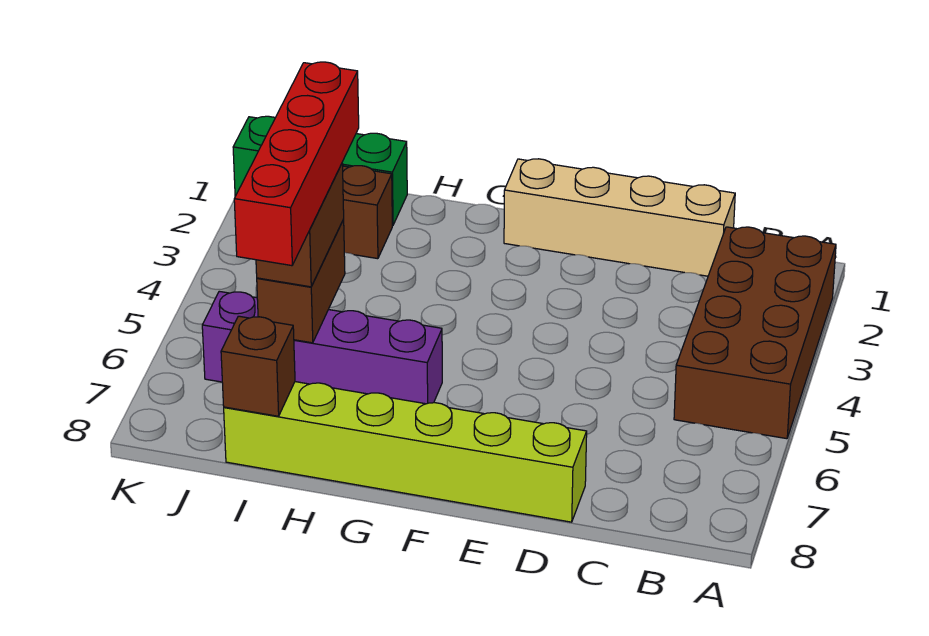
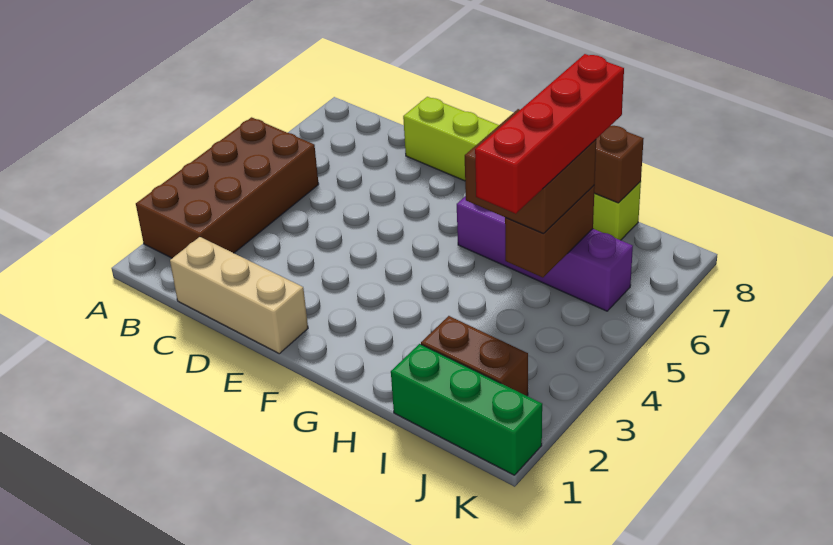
tan brick C1:F1 level 1 -> tan brick C1:E1 level 1
brown brick I5:I6 level 3 -> brown brick H5:I6 level 3

